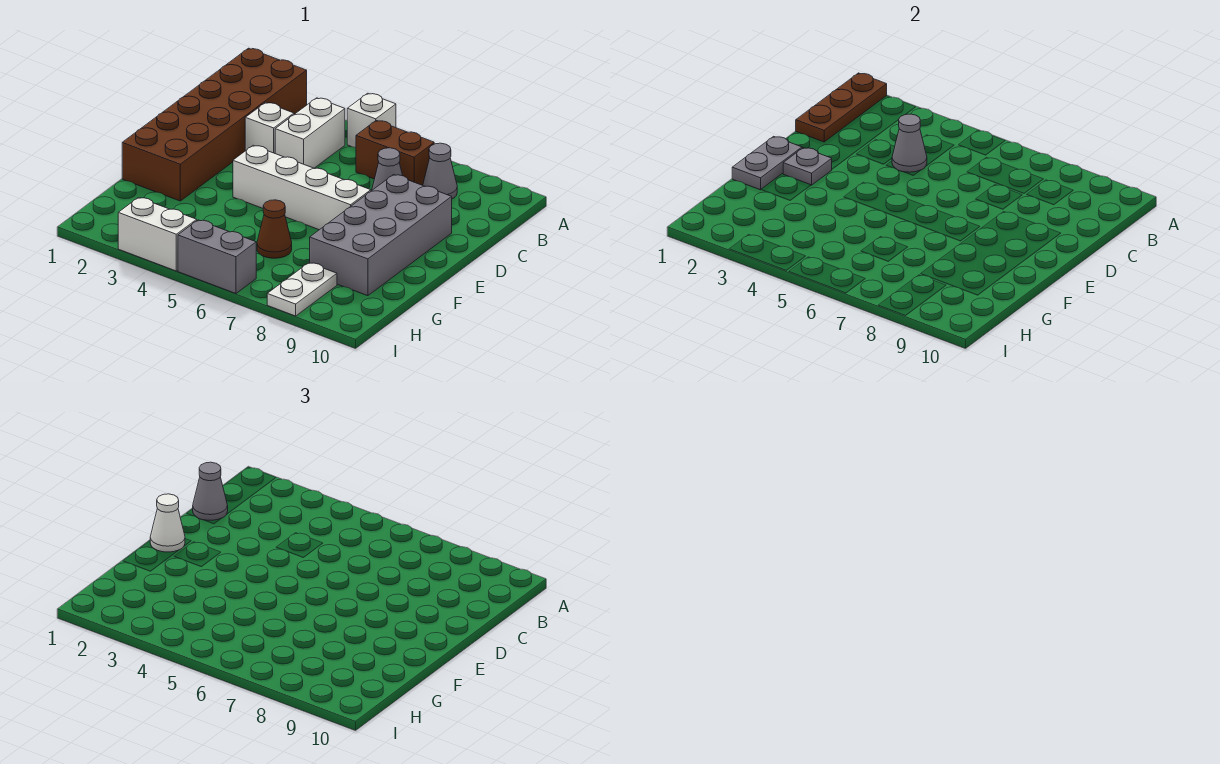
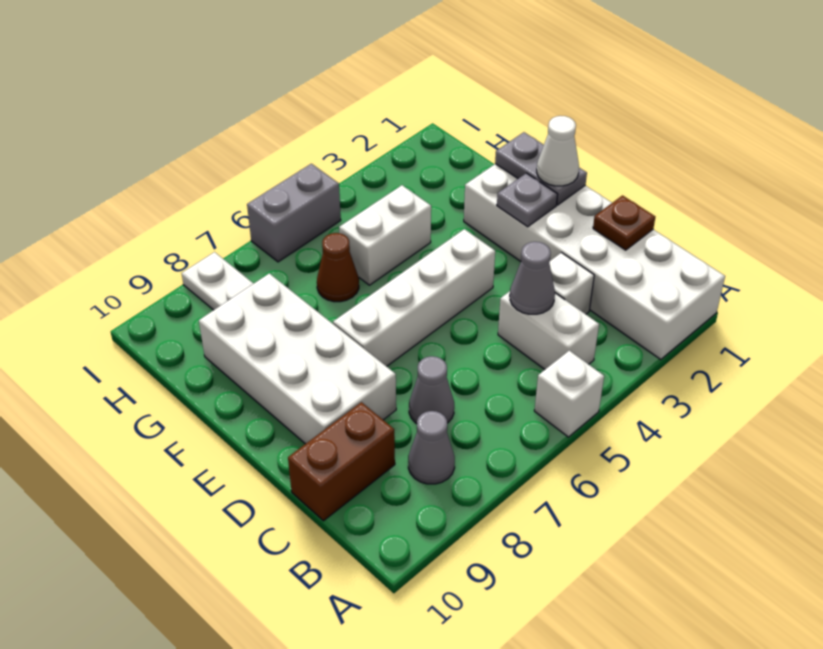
brown brick A1:F2 level 1 -> white brick A1:F2 level 1
brown plate A1:C1 level 2 -> brown plate C1 level 2
brown brick B6:B7 level 1 -> brown brick C9:C10 level 1
grey cone C1 level 3 -> none
grey brick D8:G9 level 1 -> white brick D8:G9 level 1
white brick I3:I4 level 1 -> white brick G4:G5 level 1

